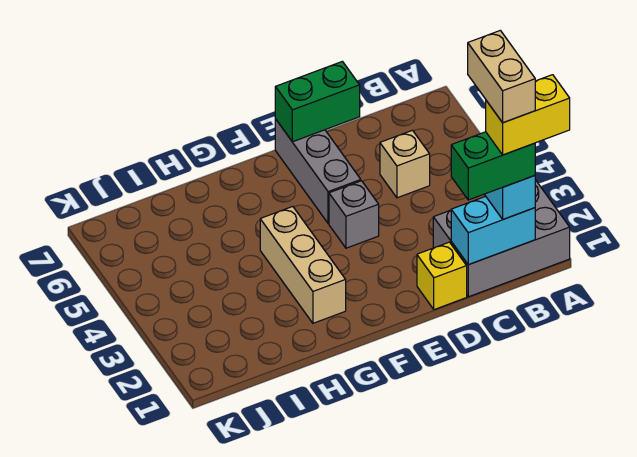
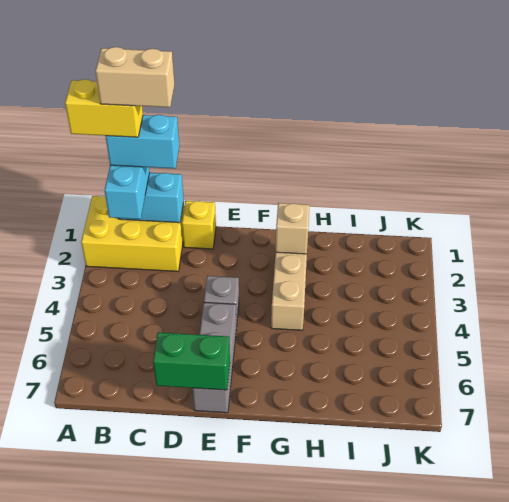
grey brick A1:C2 level 1 -> yellow brick A1:C2 level 1
green brick B1:C1 level 4 -> cyan brick B1:C1 level 4
tan brick B1:B2 level 6 -> tan brick B1:C1 level 6
tan brick C5 level 1 -> tan brick G2 level 2

